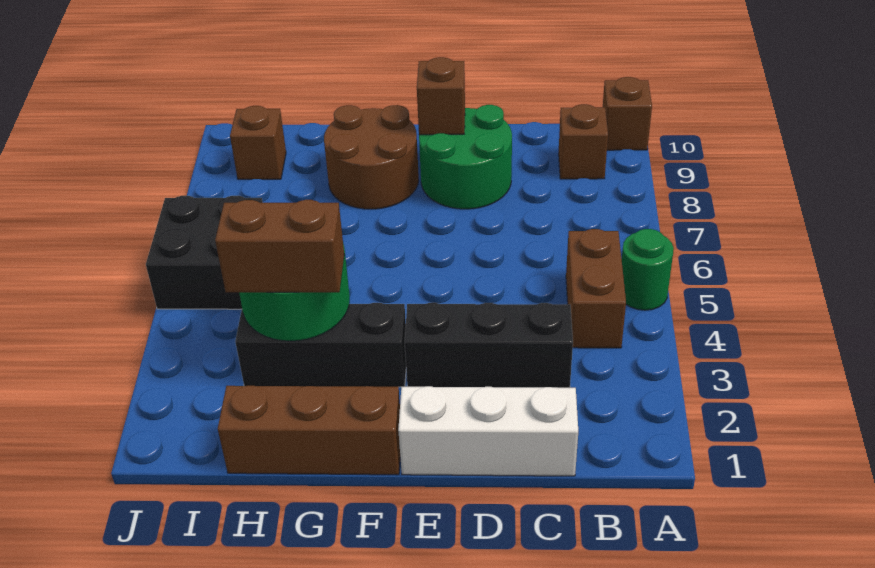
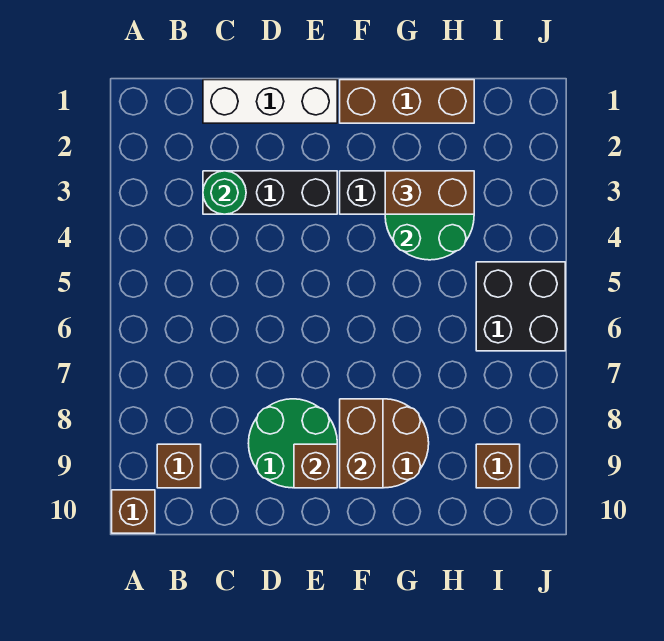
green round brick A5 level 1 -> green round brick C3 level 2
brown brick B4:B5 level 1 -> brown brick F8:F9 level 2

